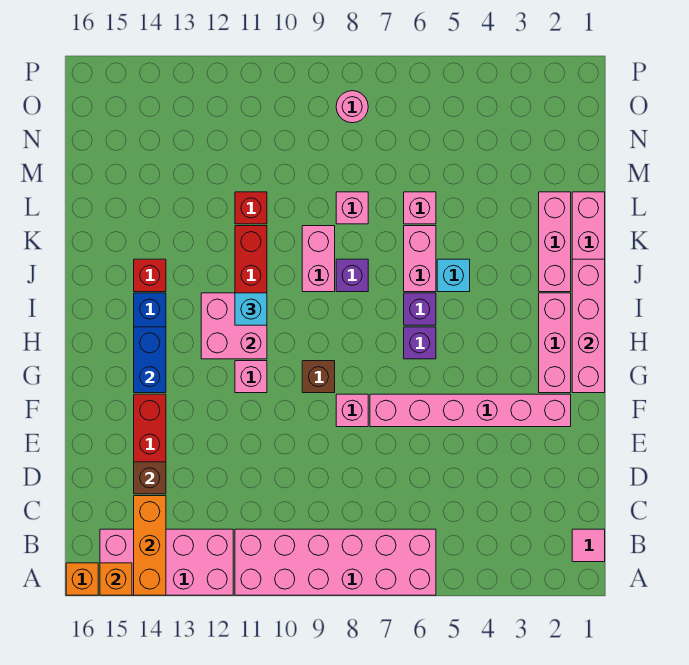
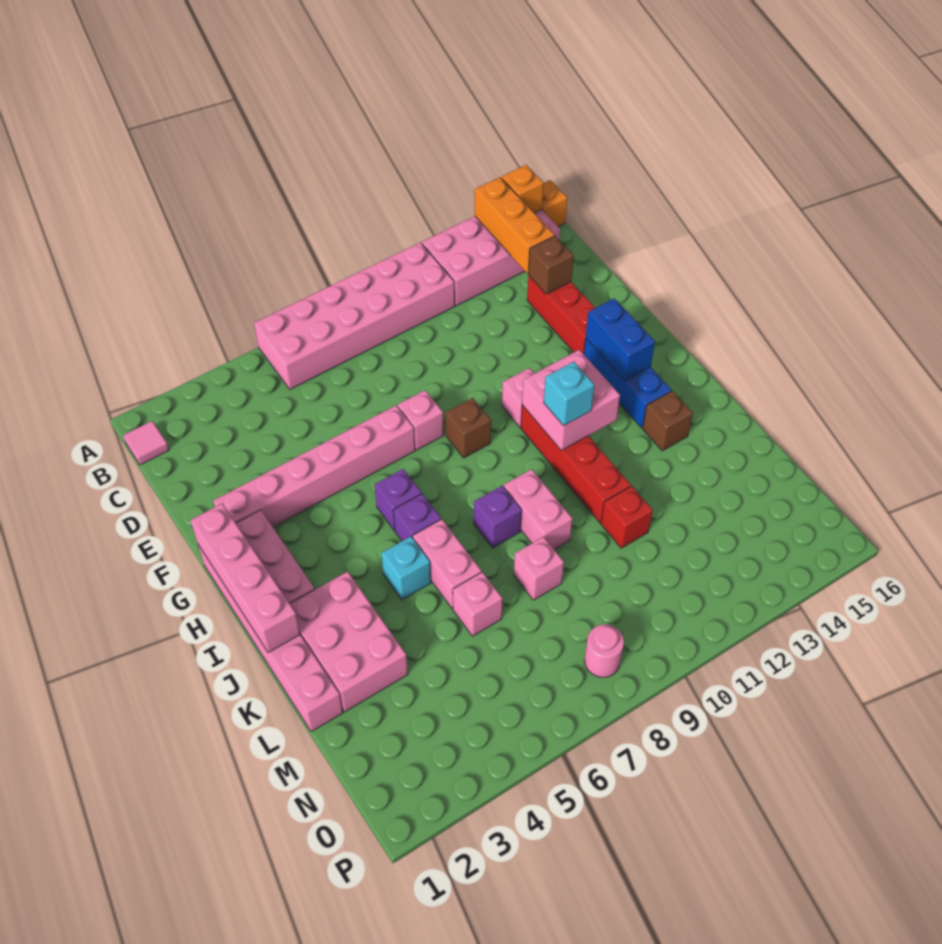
pink brick J2:L2 level 1 -> pink brick J2:L3 level 1
red brick J14 level 1 -> brown brick J14 level 1

